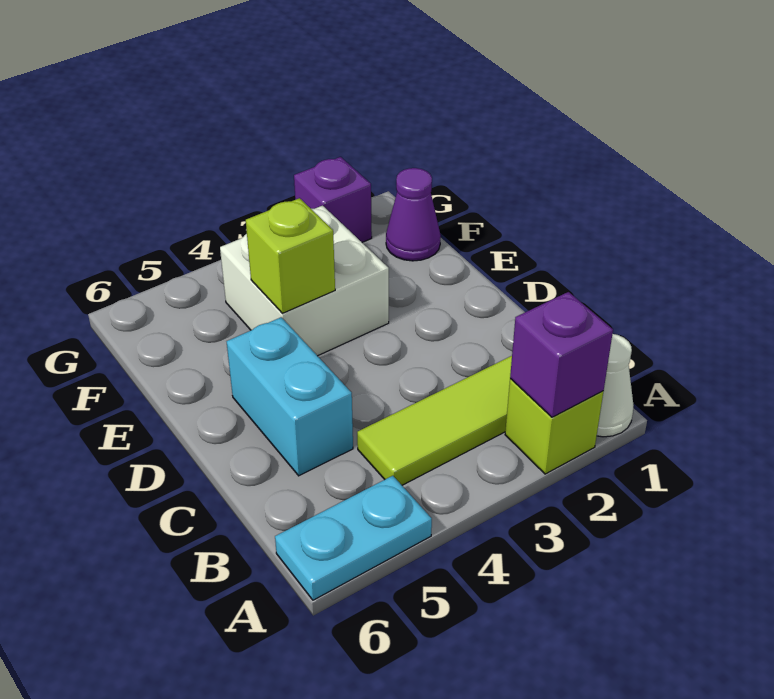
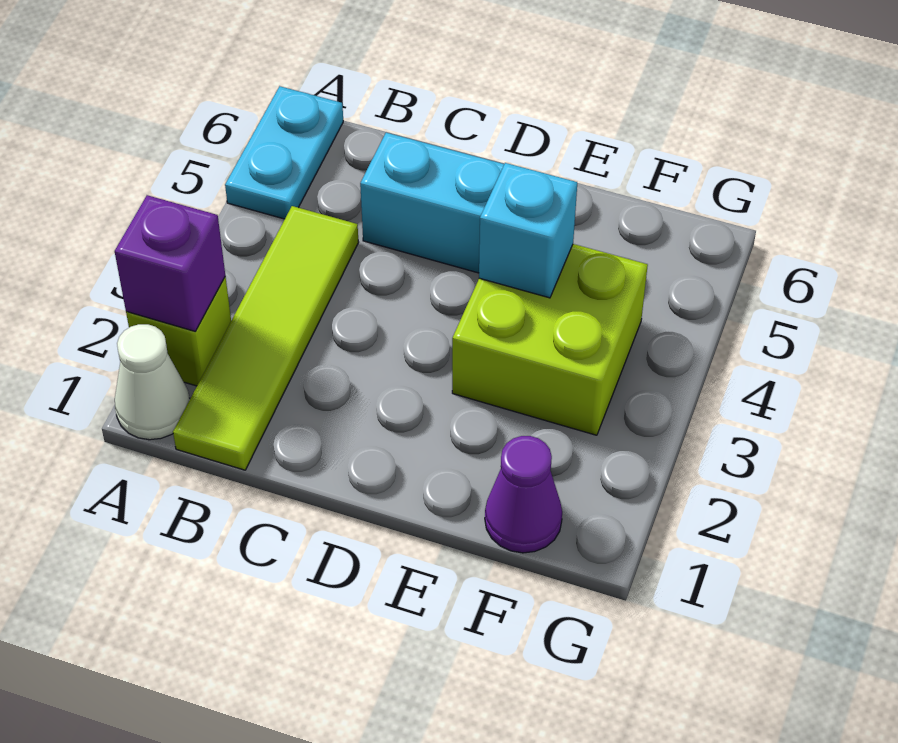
white brick E3:F4 level 1 -> lime brick E3:F4 level 1
lime brick E4 level 2 -> cyan brick E4 level 2
purple brick G2 level 1 -> none

